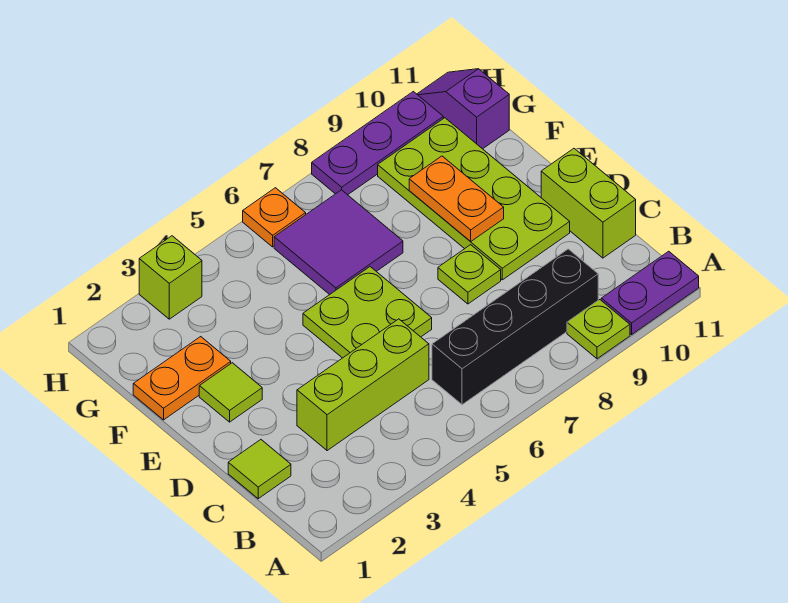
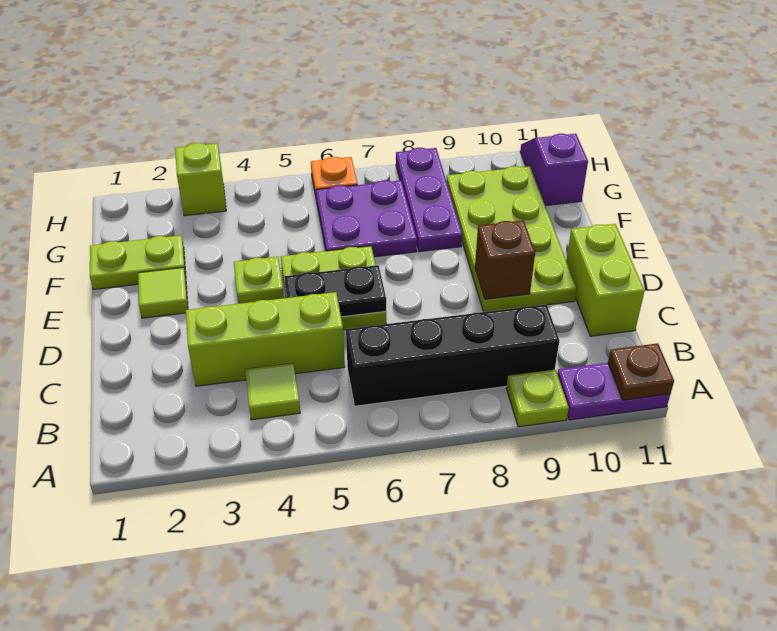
none -> brown plate A11 level 2
lime tile C1 level 1 -> lime tile B4 level 1
none -> black plate D5:D6 level 2
lime plate D8 level 1 -> lime plate E4 level 1
none -> brown brick D9 level 2
orange plate E9:F9 level 2 -> none
orange plate F1:F2 level 1 -> lime plate F1:F2 level 1
purple tile F6:G7 level 1 -> purple plate F6:G7 level 1
purple plate H8:H10 level 1 -> purple plate F8:H8 level 1

